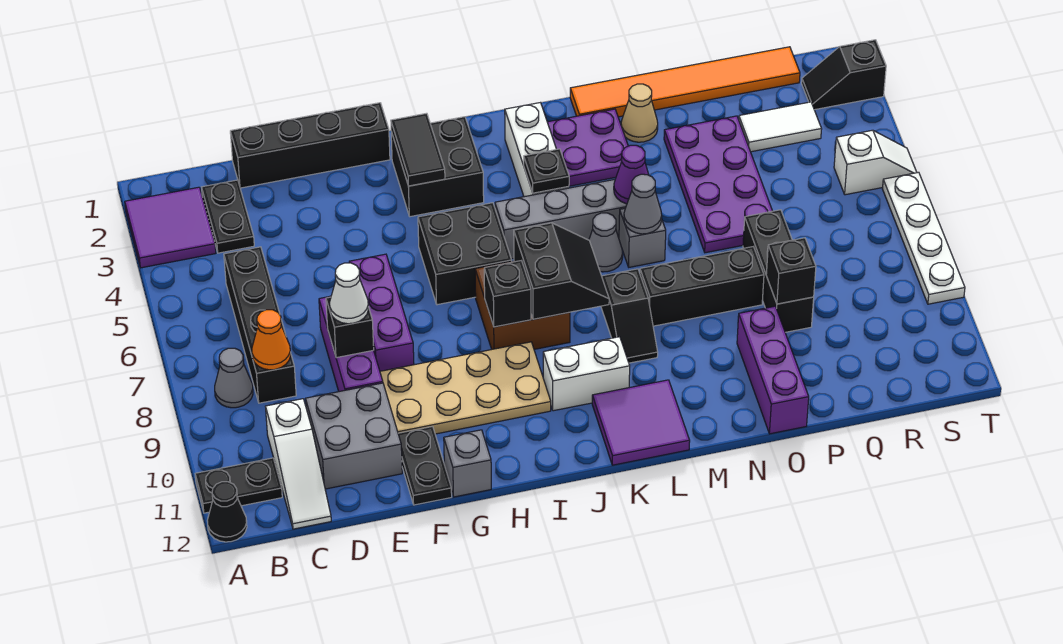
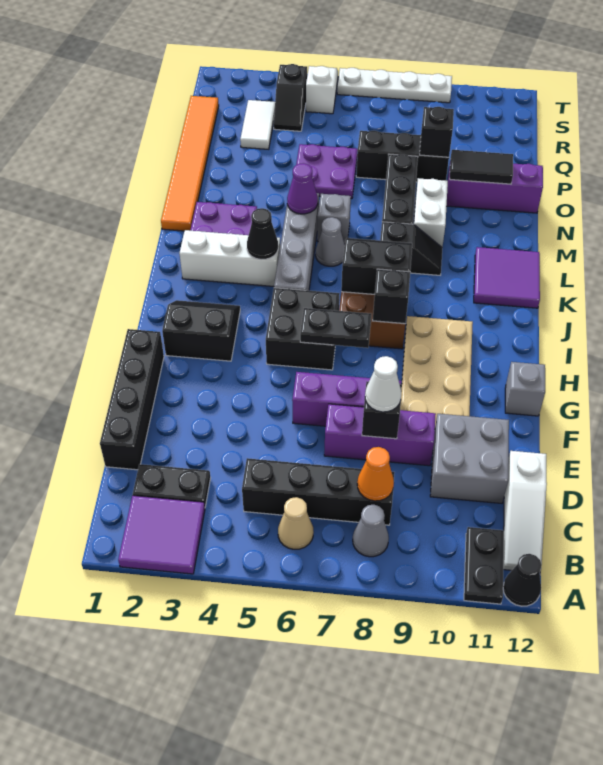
white slope C10:C12 level 1 top 10 -> white slope B12:D12 level 1 top D
black plate F11:F12 level 1 -> black plate H6:H7 level 2
black brick H2:I3 level 1 -> black slope H2:I3 level 1 top H
black tile H2:H3 level 2 -> black tile O10:O11 level 2
white brick J10:K10 level 1 -> white brick M9:N9 level 1
black plate K4 level 2 -> black cone K4 level 2
grey cone M6 level 2 -> none
tan cone N2 level 1 -> tan cone B6 level 1
purple plate O3:P6 level 1 -> purple plate O5:P6 level 1
black slope S2:T2 level 1 top T -> black slope R4:S4 level 1 top S

